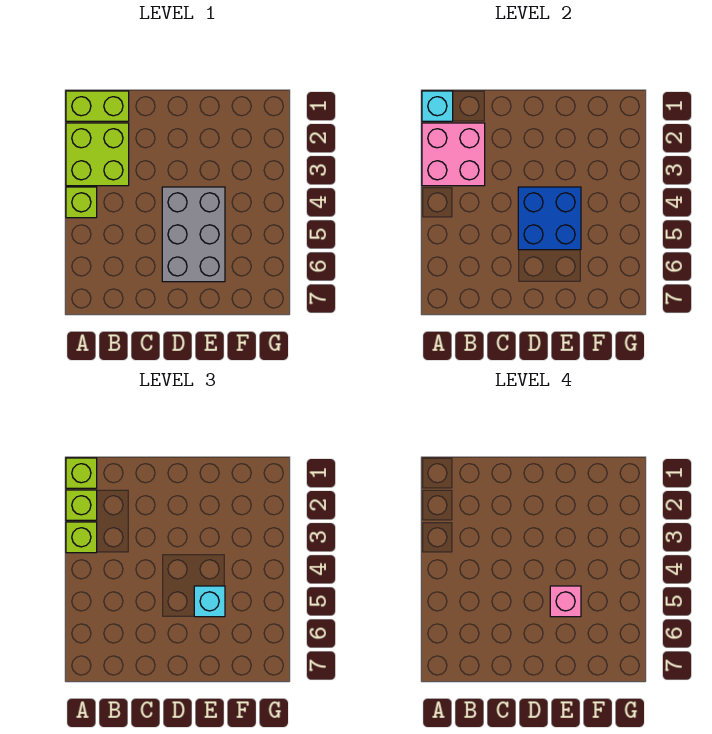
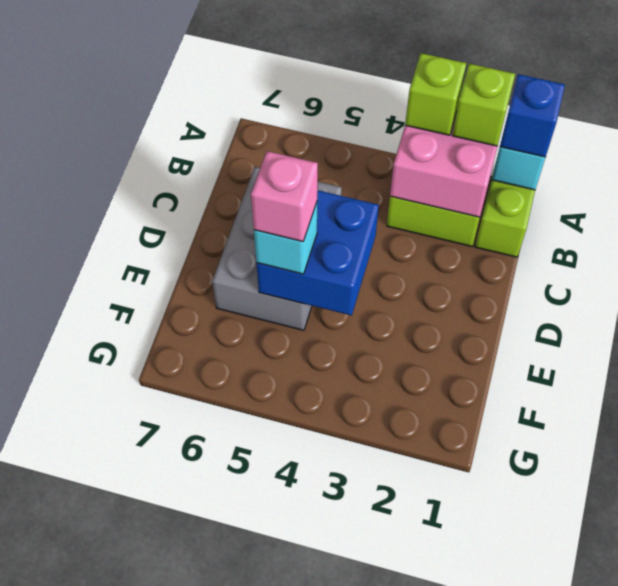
lime brick A1 level 3 -> blue brick A1 level 3
lime brick A4 level 1 -> none
grey brick D4:E6 level 1 -> grey brick C5:E6 level 1

